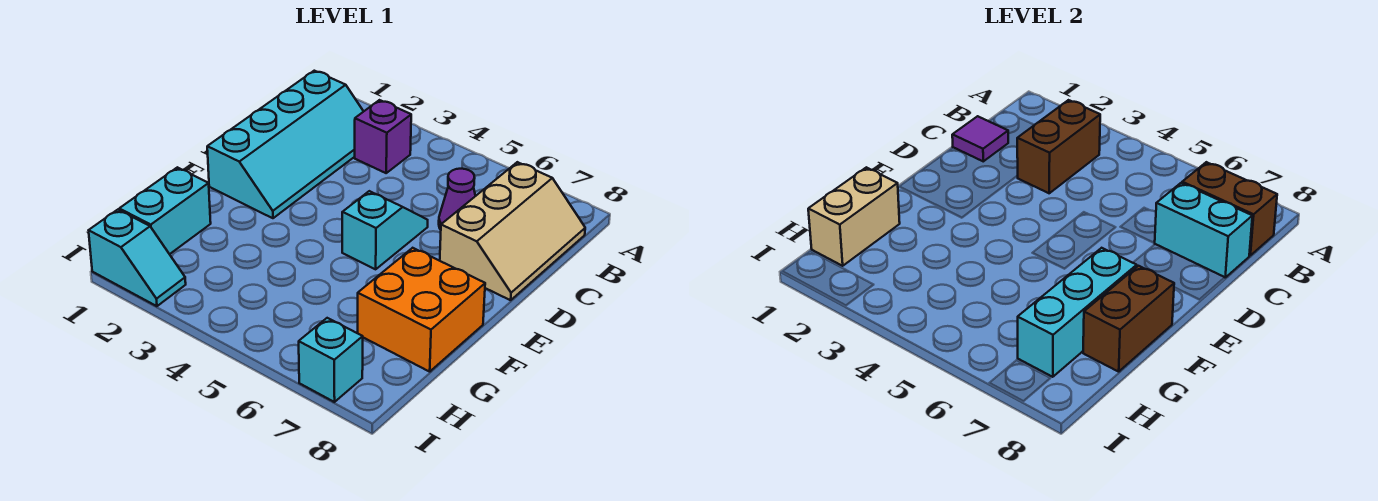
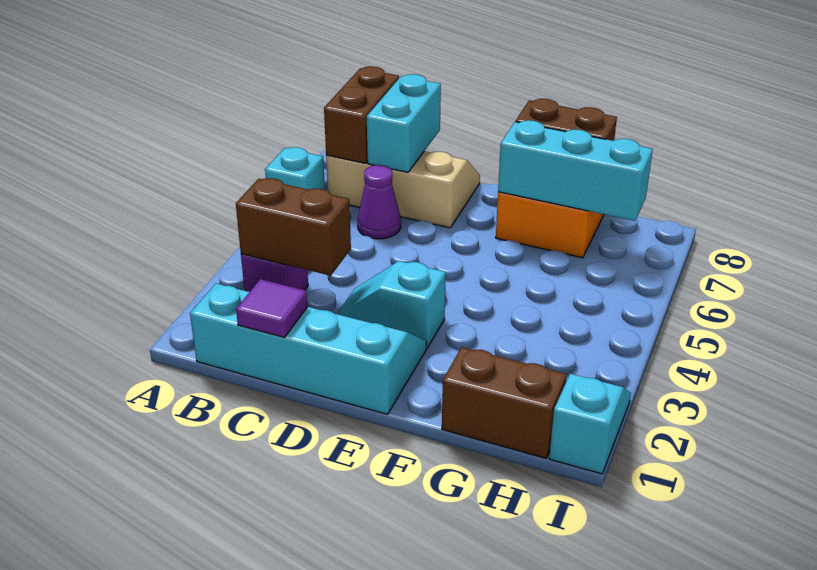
cyan slope D5:E5 level 1 top E -> cyan slope D3:E3 level 1 top E
cyan brick G1:H1 level 1 -> brown brick G1:H1 level 1
tan brick G1:H1 level 2 -> none
cyan brick I7 level 1 -> cyan brick A6 level 1

